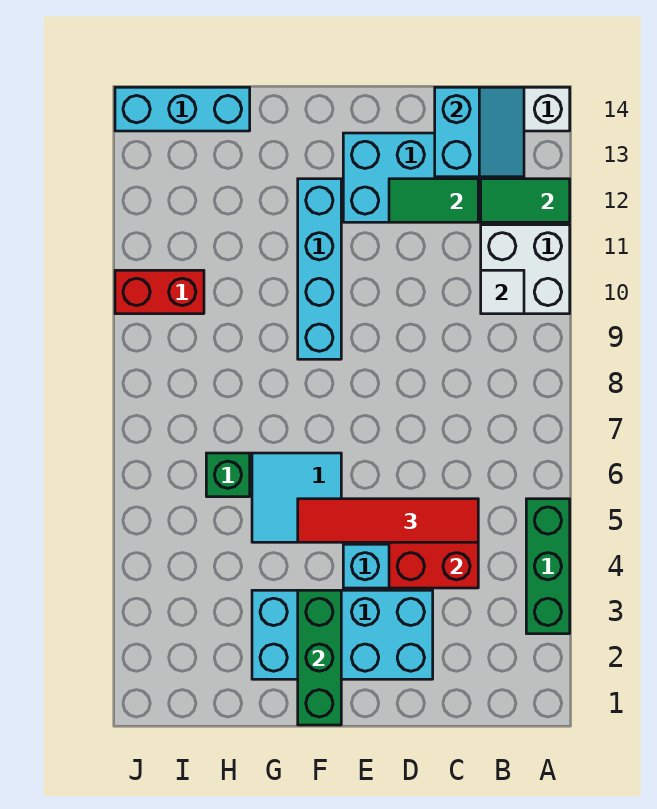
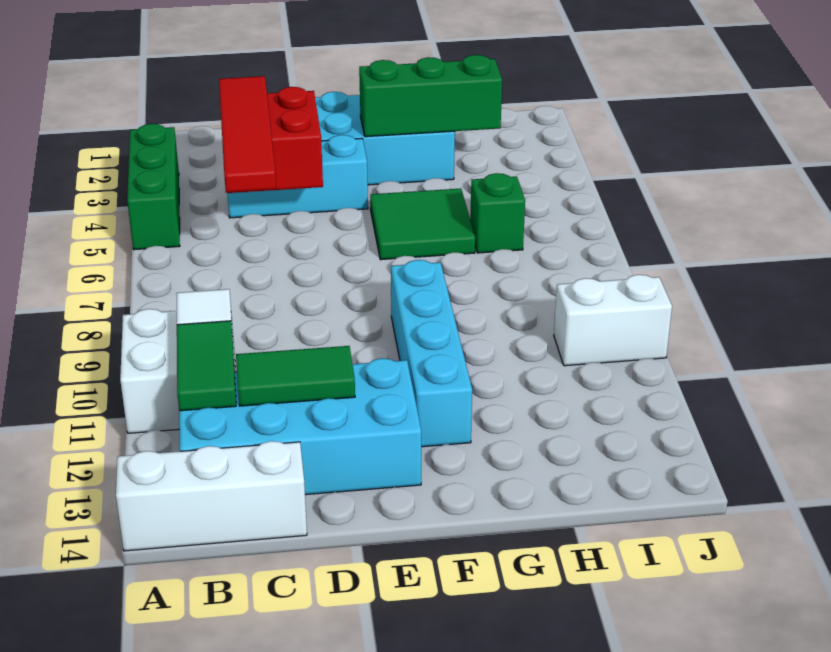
green tile A12:B12 level 2 -> green tile B11:B12 level 2
cyan slope B13:C14 level 2 top C -> none
red tile C5:F5 level 3 -> red tile C4:C7 level 3
green brick F1:F3 level 2 -> green brick F3:H3 level 2
cyan tile F5:G6 level 1 -> green tile F5:G6 level 1
cyan brick H14:J14 level 1 -> none
red brick I10:J10 level 1 -> white brick I10:J10 level 1

